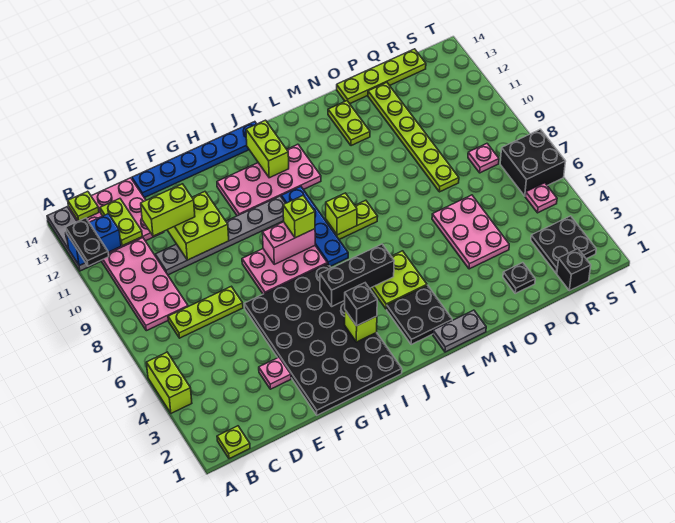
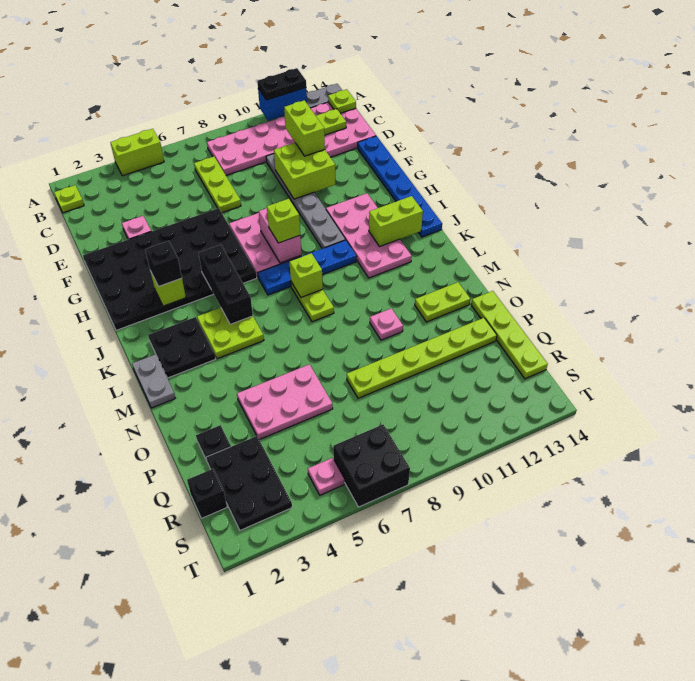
blue brick A12:B12 level 2 -> blue brick A11:A12 level 2
black plate R2:S3 level 1 -> black plate Q2:S3 level 1
pink plate R8 level 1 -> pink plate N10 level 1

